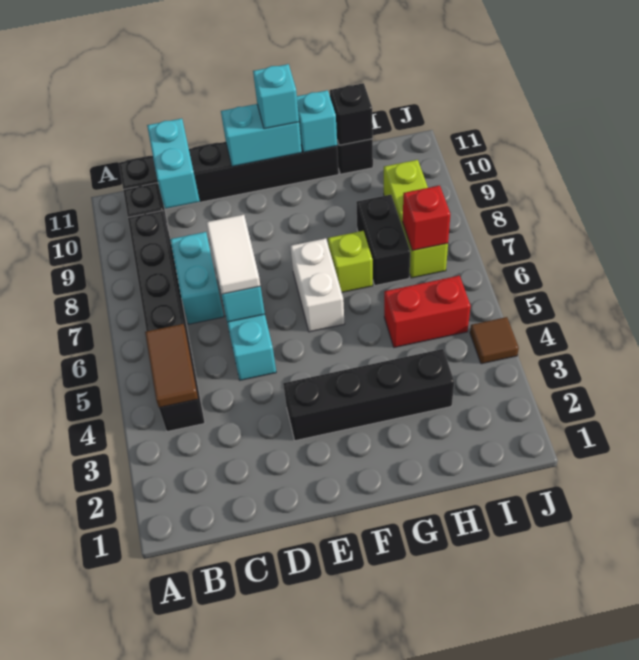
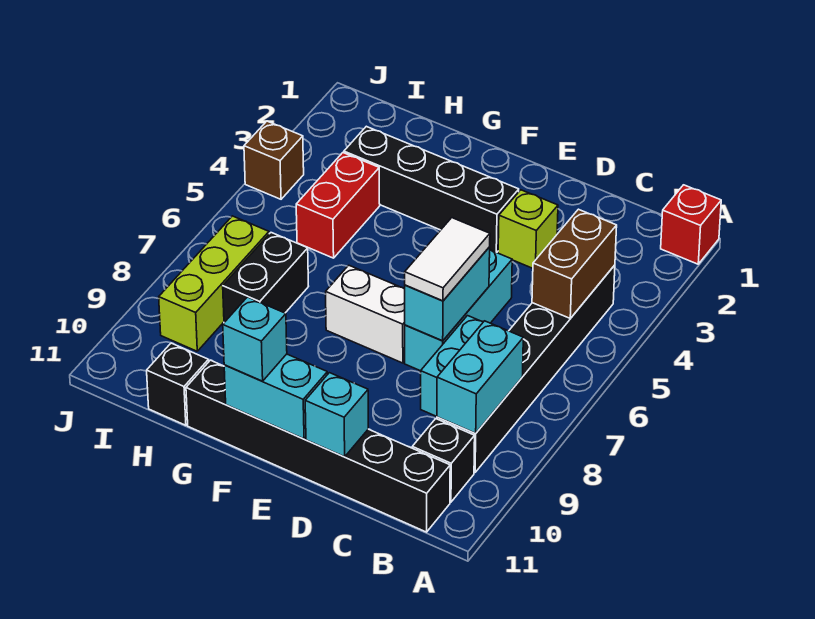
brown tile B4:B5 level 2 -> brown brick B4:B5 level 2
cyan brick C10:C11 level 2 -> cyan brick B8:B9 level 2
white brick F6:F7 level 1 -> white brick E7:F7 level 1
lime brick G7 level 1 -> lime brick D3 level 1
cyan brick G11 level 2 -> cyan brick D11 level 2
red brick H5:I5 level 1 -> red brick H4:H5 level 1
black brick H11 level 2 -> none
red brick I7 level 2 -> red brick A1 level 1
brown tile J4 level 1 -> brown brick J4 level 1

